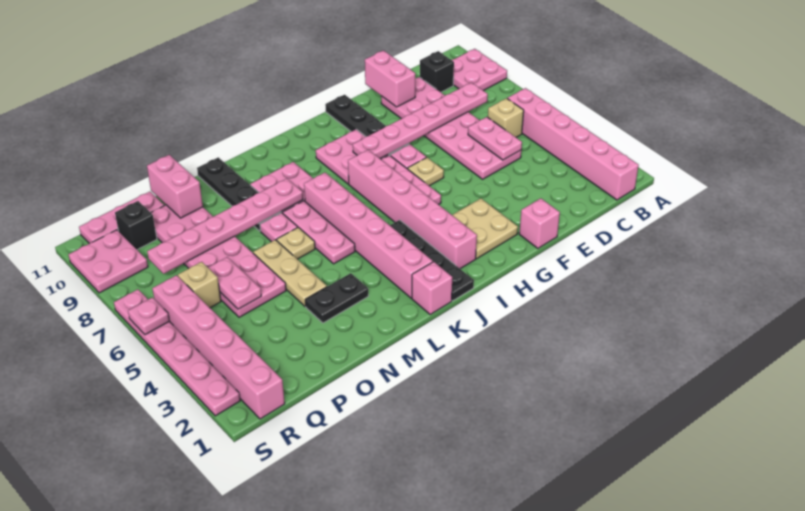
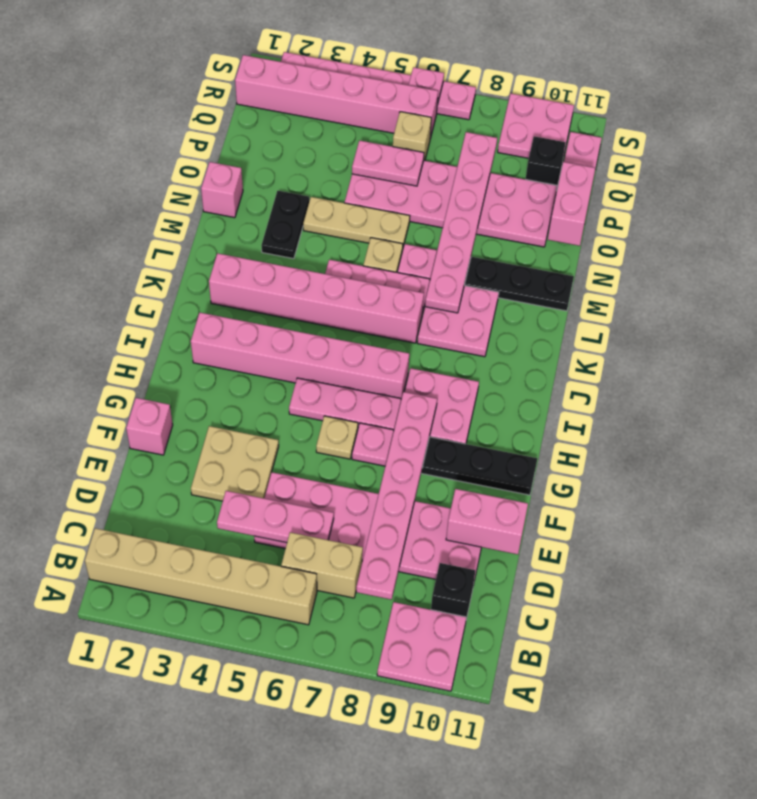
pink brick B1:B6 level 1 -> tan brick B1:B6 level 1
tan brick C6 level 1 -> tan brick C6:C7 level 1
pink plate D5:D6 level 2 -> pink plate D4:D6 level 2
tan plate G2:H3 level 1 -> tan plate E3:F4 level 1
black plate J1:J4 level 1 -> none
pink brick K1 level 1 -> pink brick N1 level 1
pink brick O10:O11 level 2 -> pink brick O11:P11 level 2

